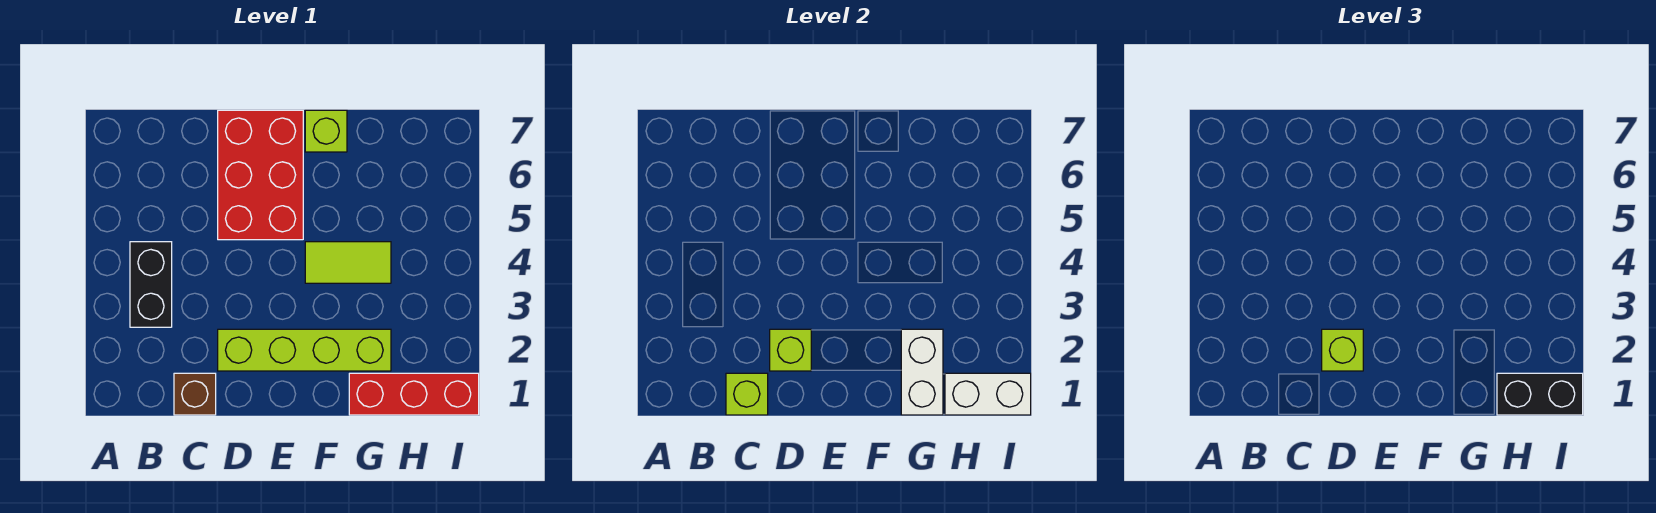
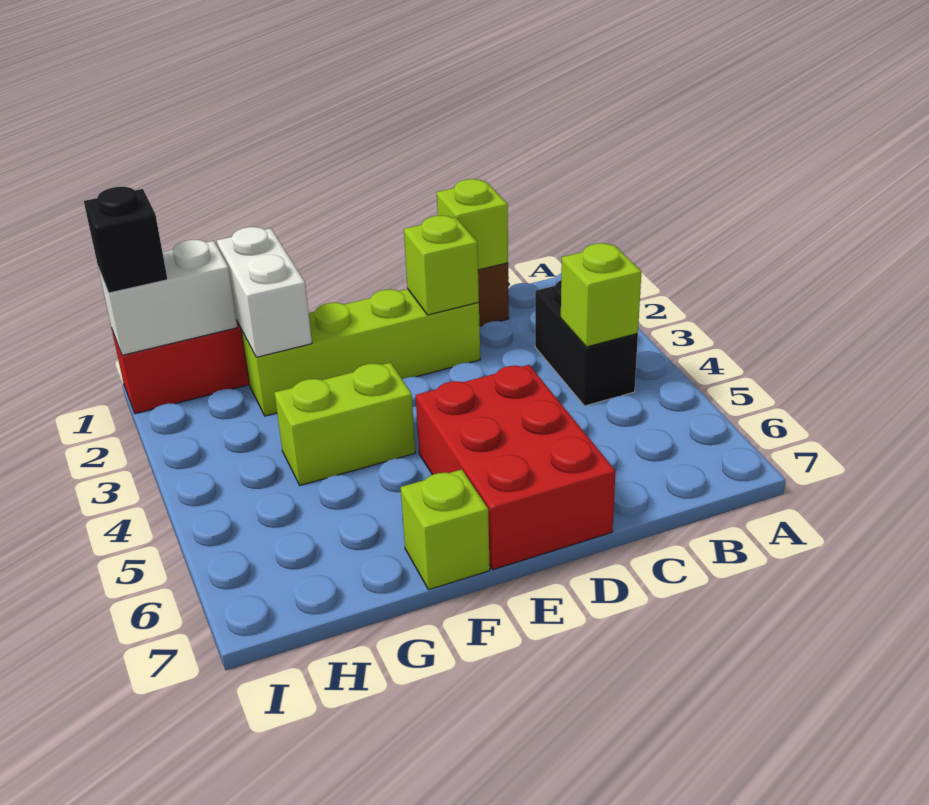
lime brick D2 level 3 -> lime brick B4 level 2
lime tile F4:G4 level 1 -> lime brick F4:G4 level 1
black brick H1:I1 level 3 -> black brick I1 level 3

